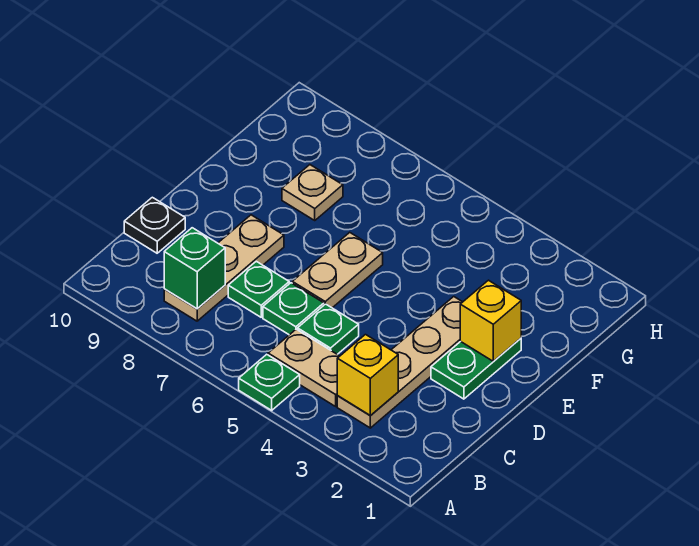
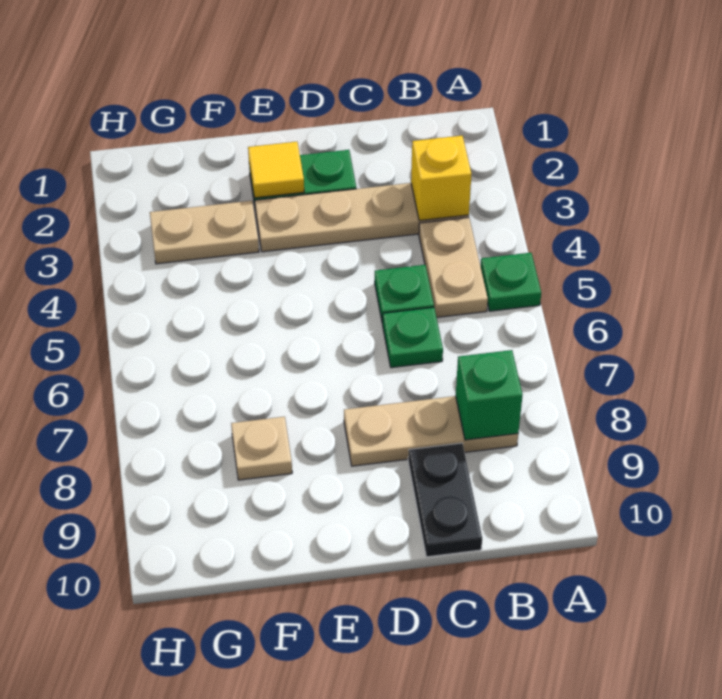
green plate C7 level 1 -> none
black plate C10 level 1 -> black plate C9:C10 level 1
tan plate D6:E6 level 1 -> tan plate F3:G3 level 1
yellow brick E2 level 2 -> yellow tile E2 level 2

